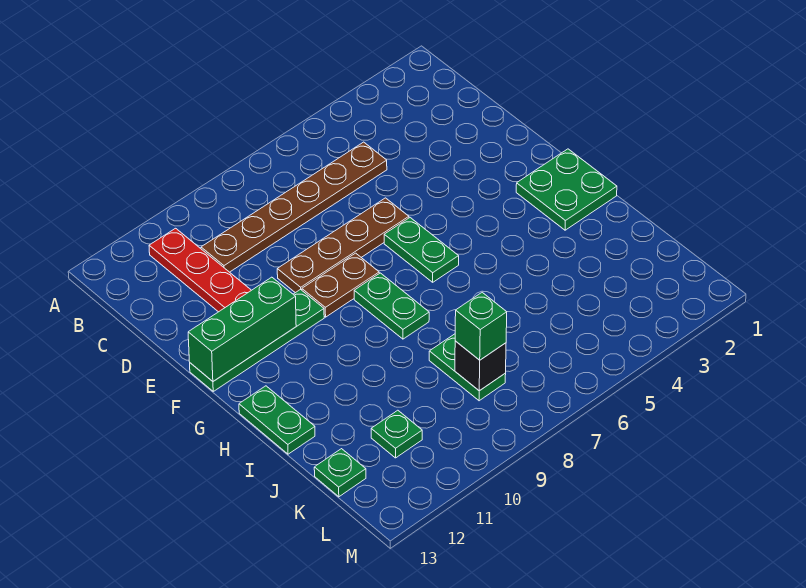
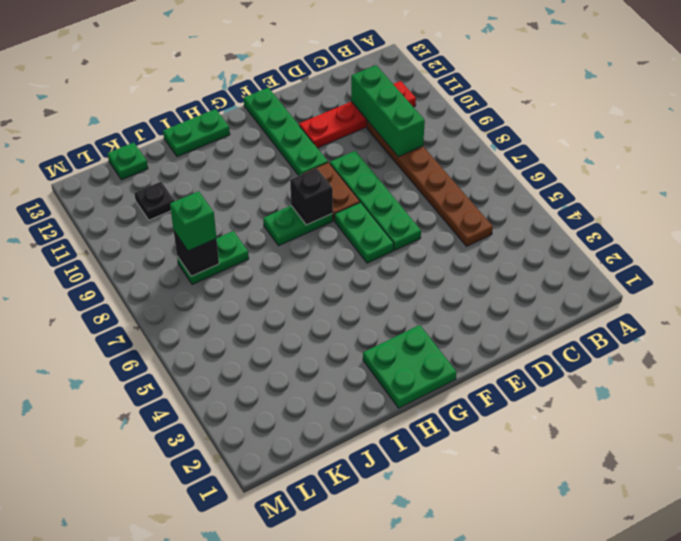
brown plate E6:E9 level 1 -> green plate E6:E9 level 1
green plate F6:G6 level 1 -> green plate F6:F7 level 1
green brick F11:F13 level 2 -> green brick C9:C11 level 2
none -> black brick G8 level 2
green plate K11 level 1 -> black plate K11 level 1

